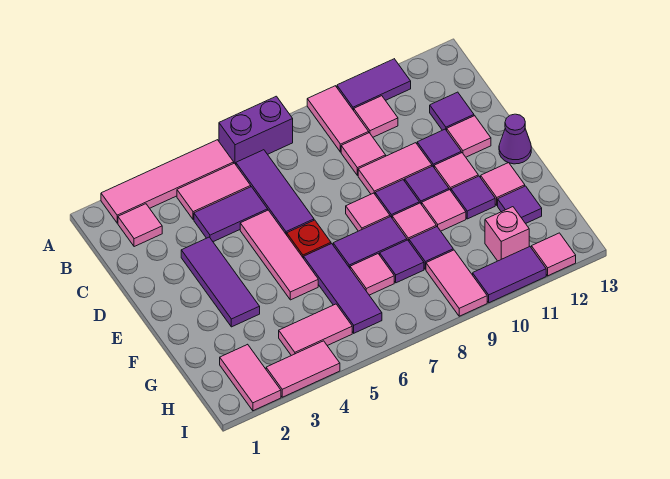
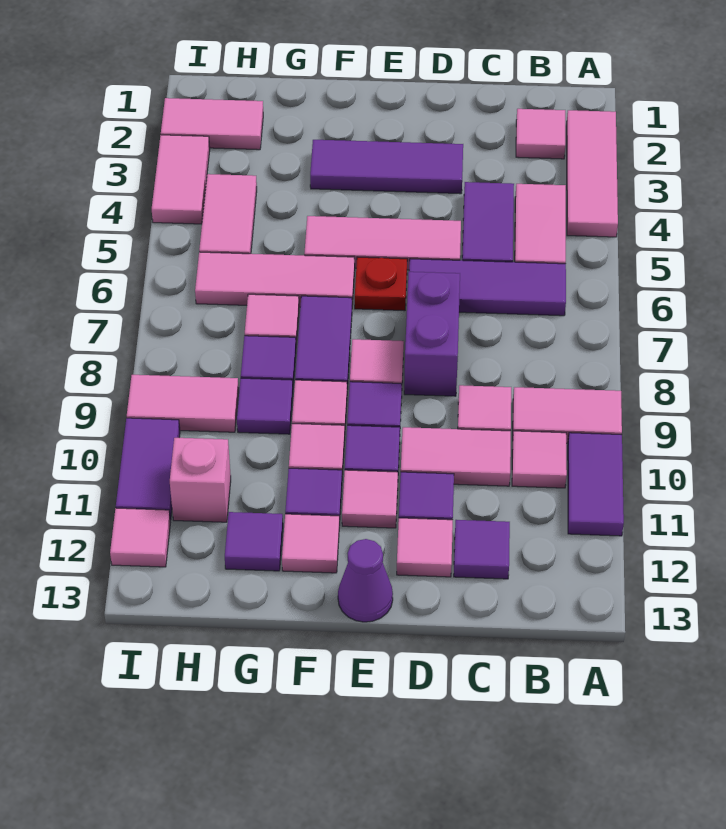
pink tile A2:A5 level 1 -> pink tile A2:A4 level 1
purple brick A6:A7 level 1 -> purple brick D7:D8 level 1
pink tile D9:D10 level 1 -> pink tile C10:D10 level 1
purple tile F6:H6 level 1 -> pink tile F6:H6 level 1

